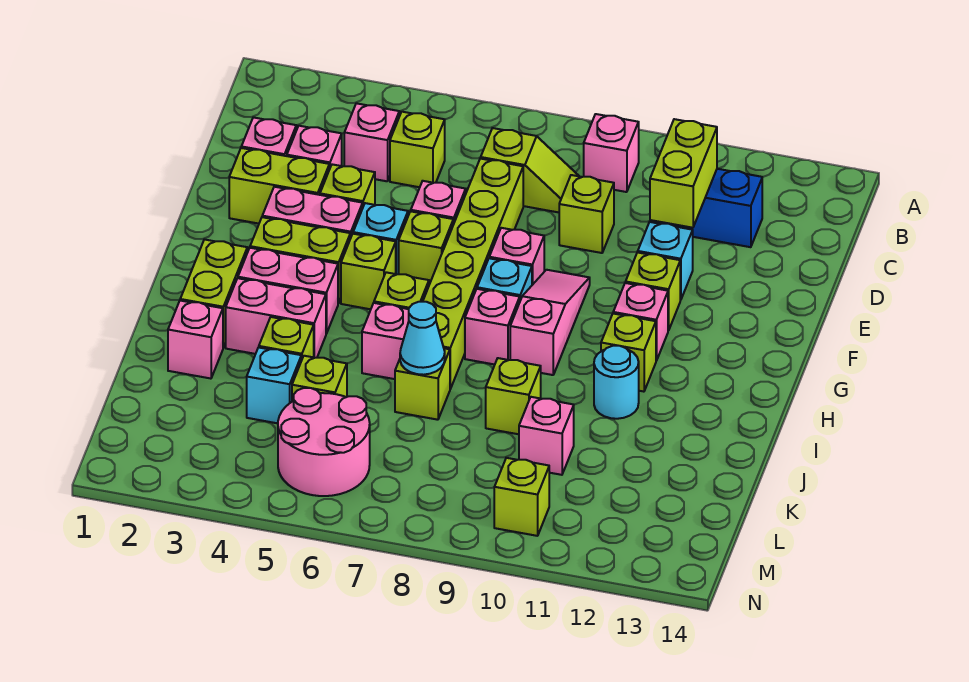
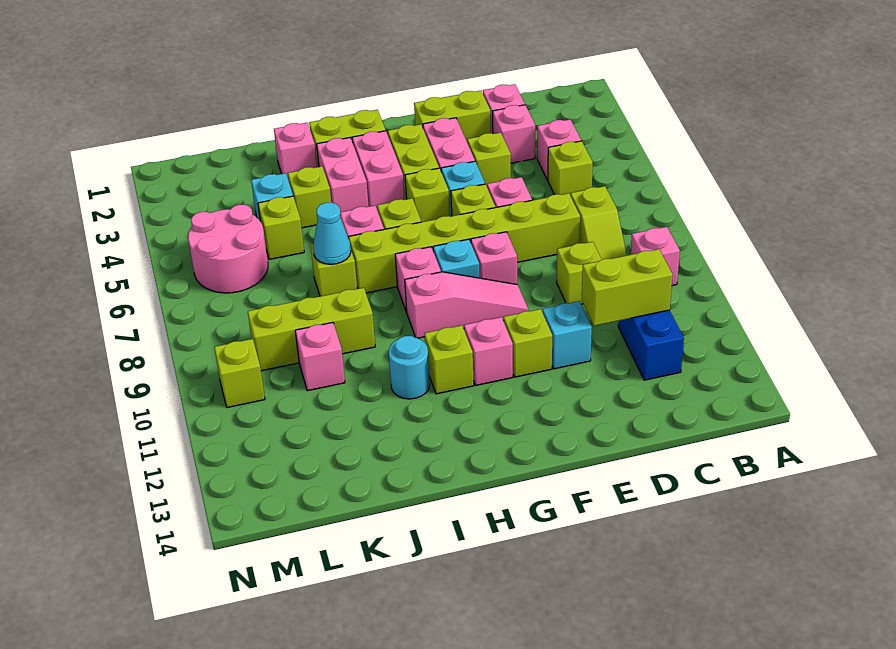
lime brick E2:E3 level 1 -> lime brick E2:F2 level 1
lime brick J9 level 1 -> lime brick J9:L9 level 1

